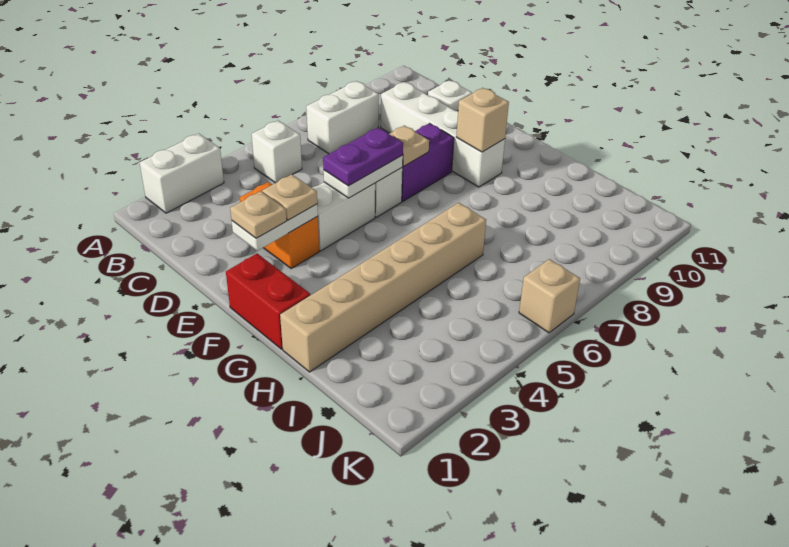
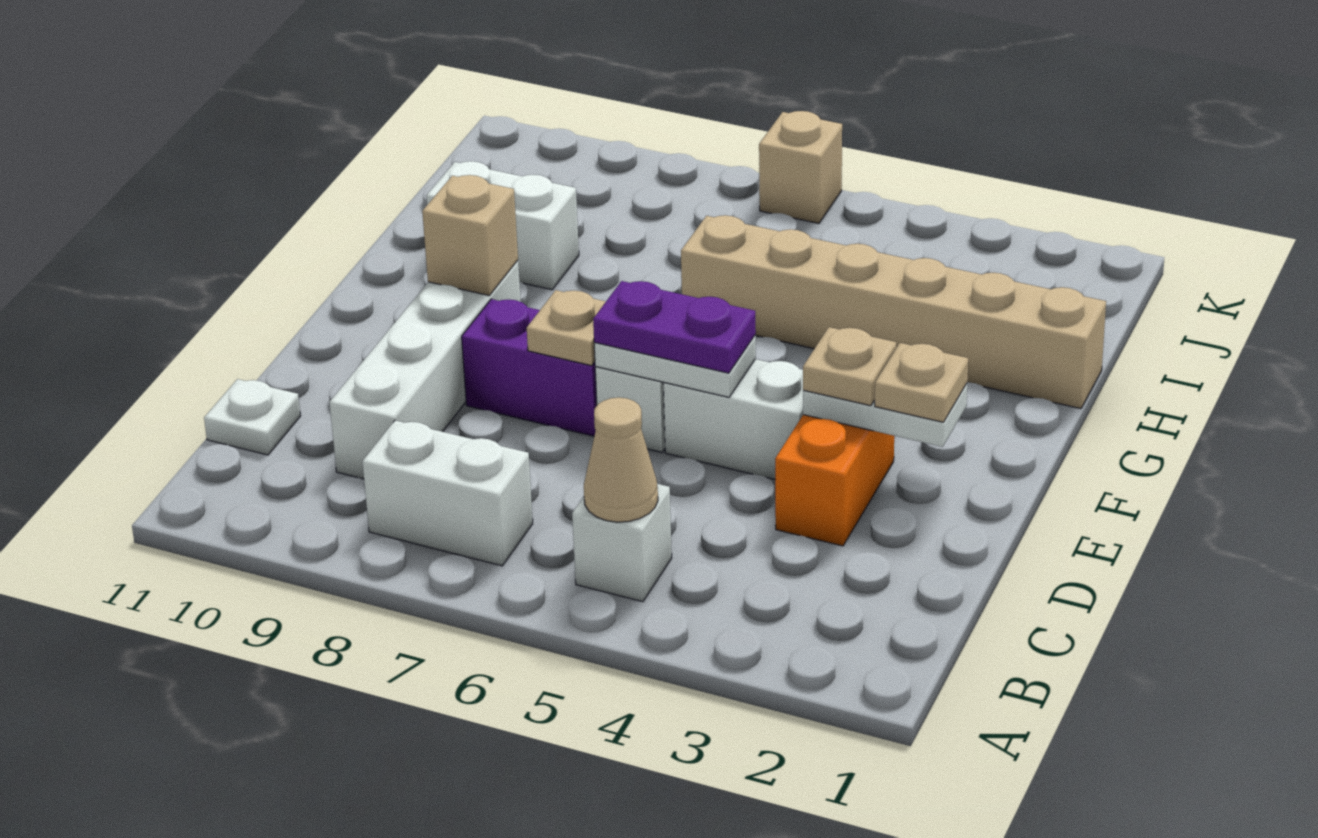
white brick A2:A3 level 1 -> white brick H9:H10 level 1
none -> tan cone B5 level 2
red brick F1:G1 level 1 -> none

